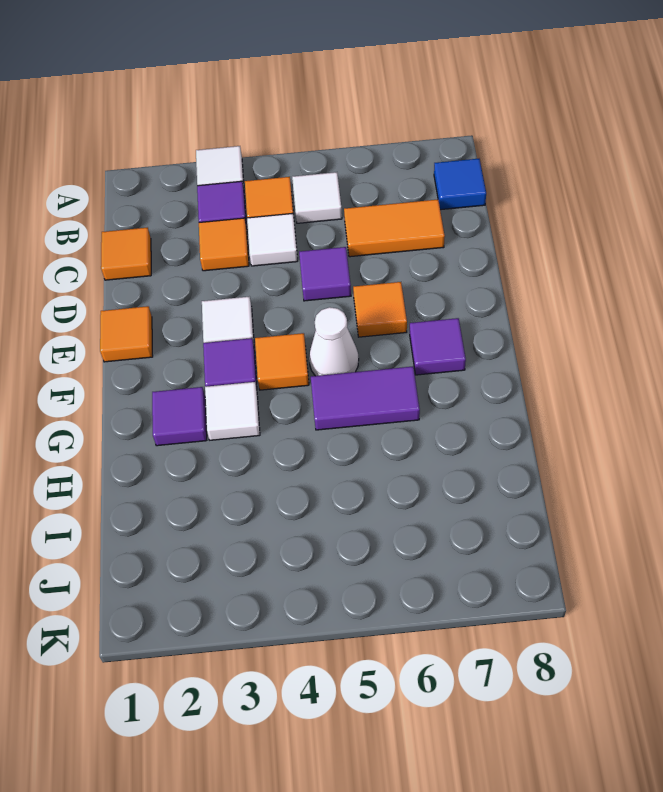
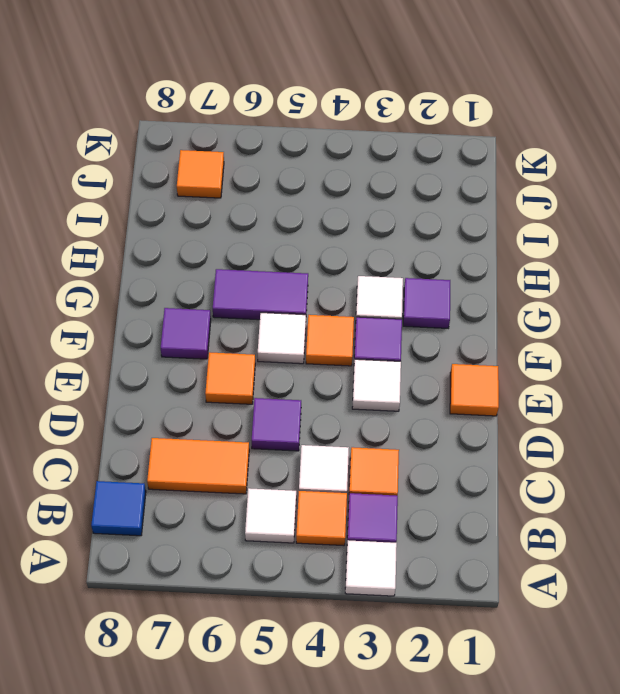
orange tile C1 level 1 -> orange tile J7 level 1
white cone F5 level 1 -> white tile F5 level 1

